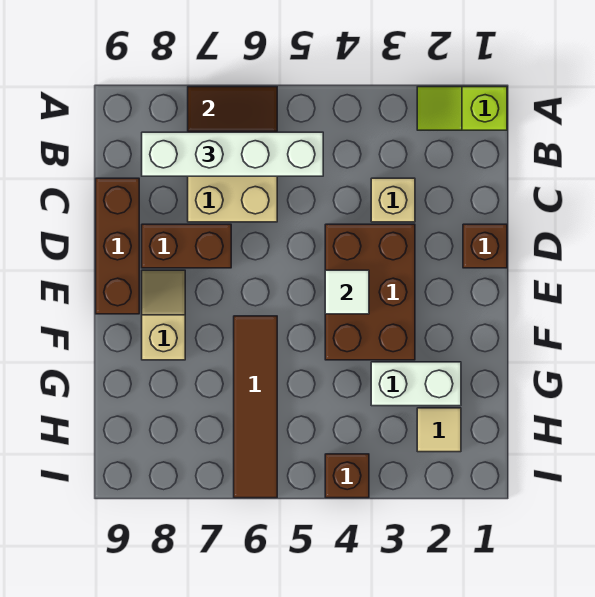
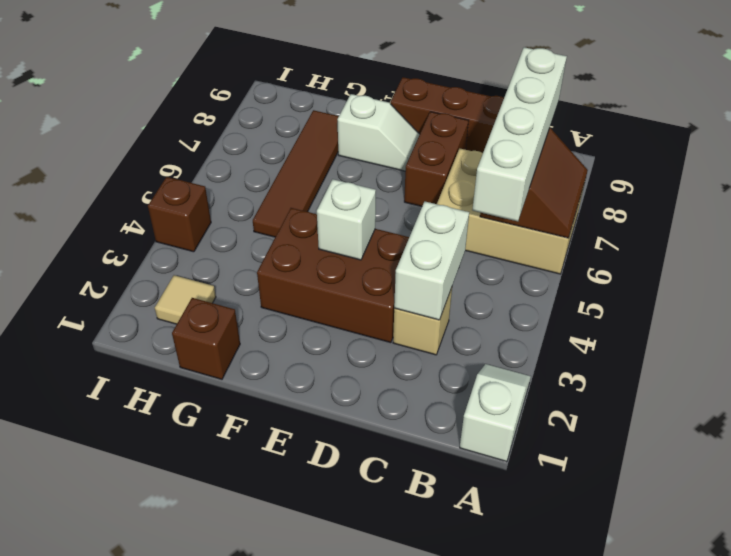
lime slope A1:A2 level 1 top 1 -> white slope A1:A2 level 1 top 1
brown brick D1 level 1 -> brown brick G1 level 1
white tile E4 level 2 -> white brick E4 level 2
tan slope E8:F8 level 1 top F -> white slope E8:F8 level 1 top F
brown tile F6:I6 level 1 -> brown tile G5:G8 level 1
white brick G2:G3 level 1 -> white brick C3:C4 level 2

